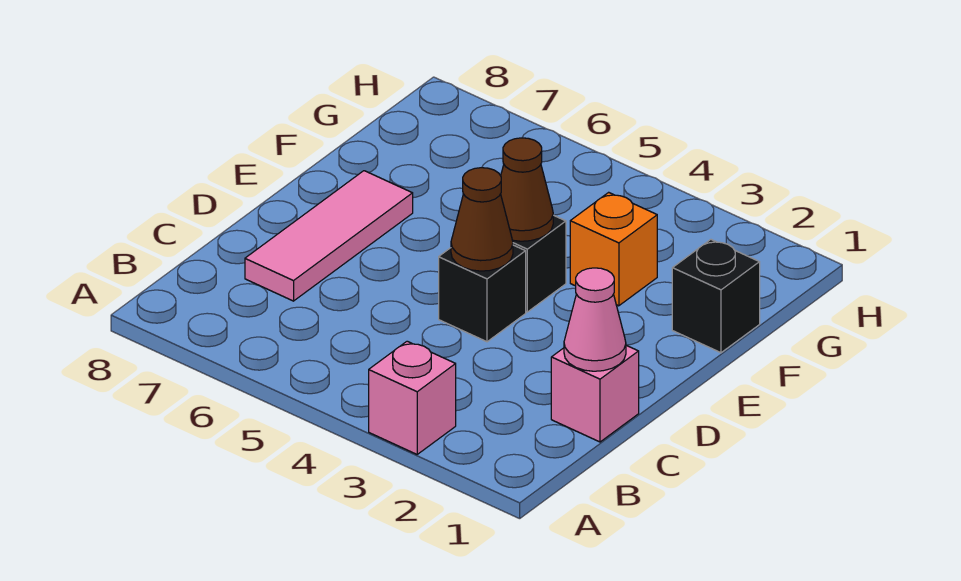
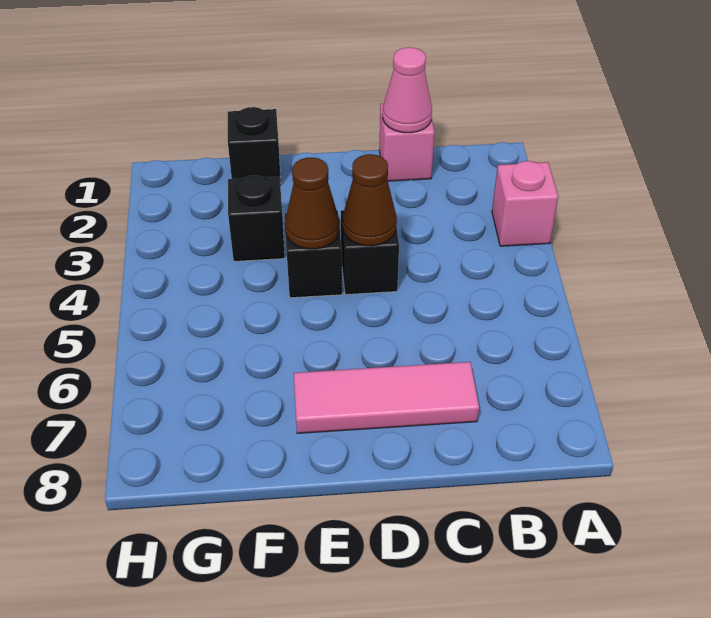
orange brick F3 level 1 -> black brick F3 level 1

